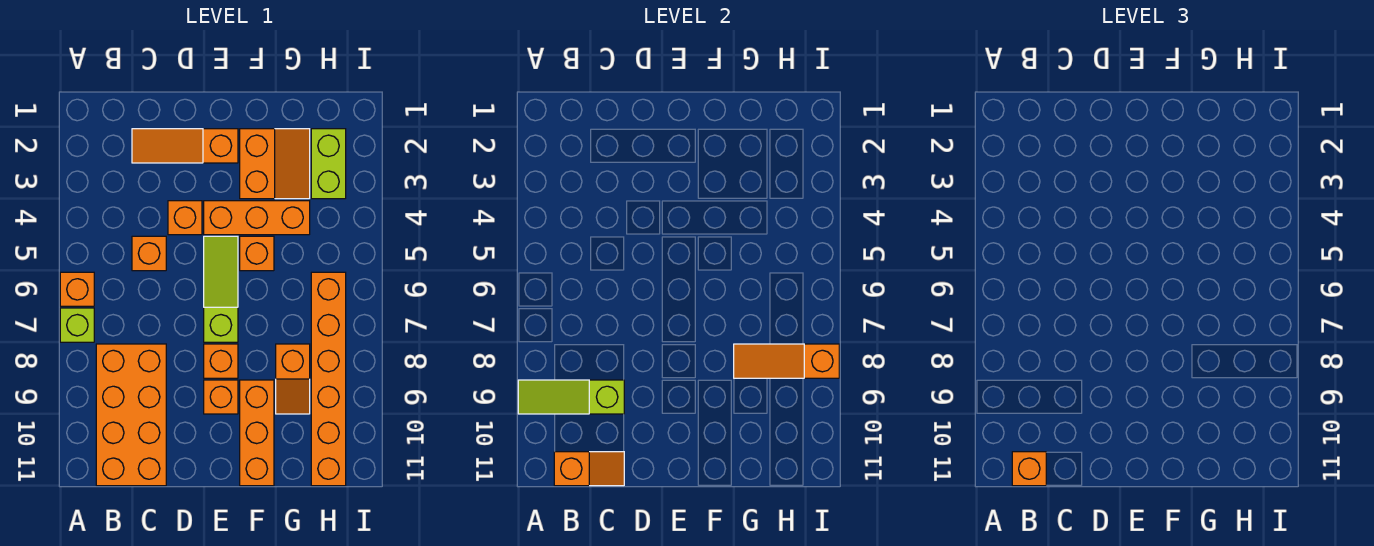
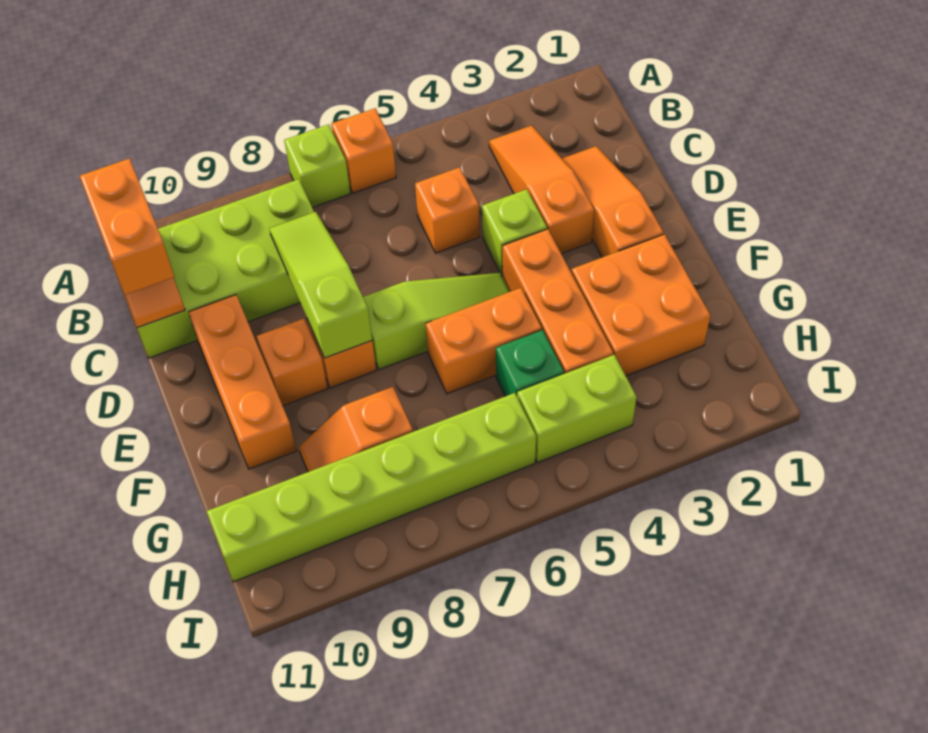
lime slope A9:C9 level 2 top C -> lime slope C8:E8 level 2 top E
orange brick B8:C11 level 1 -> lime brick B8:C11 level 1
orange brick B11 level 3 -> orange brick B11:C11 level 3
orange brick D4 level 1 -> lime brick D4 level 1
orange slope F2:G3 level 1 top F -> orange brick F2:G3 level 1
orange brick F5 level 1 -> orange brick F5:F6 level 1
orange brick F9:F11 level 1 -> orange brick D10:F10 level 1
none -> green brick G5 level 1
orange slope G8:I8 level 2 top I -> orange slope B3:D3 level 1 top D
lime brick H2:H3 level 1 -> lime brick H4:H5 level 1
orange brick H6:H11 level 1 -> lime brick H6:H11 level 1

